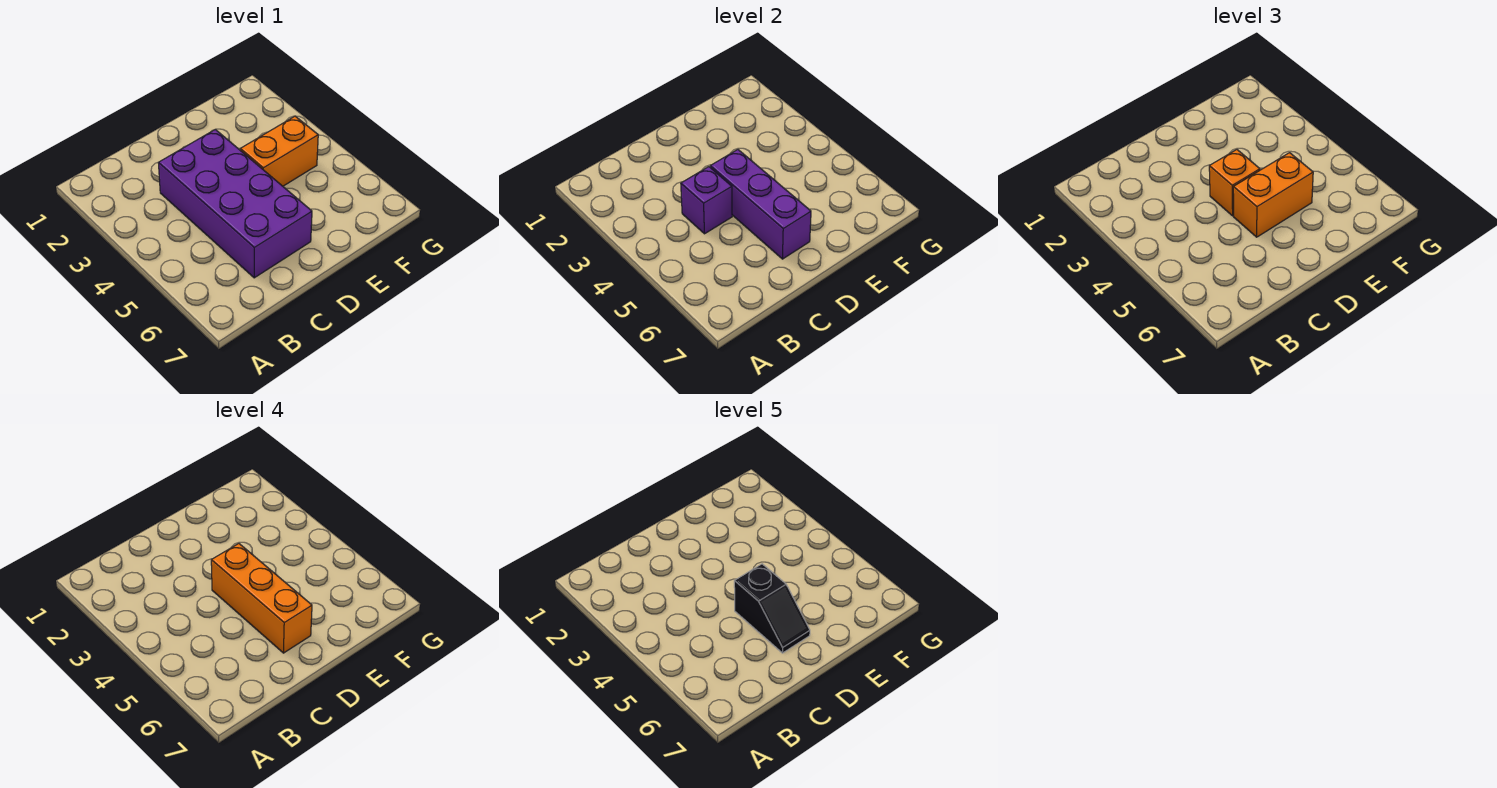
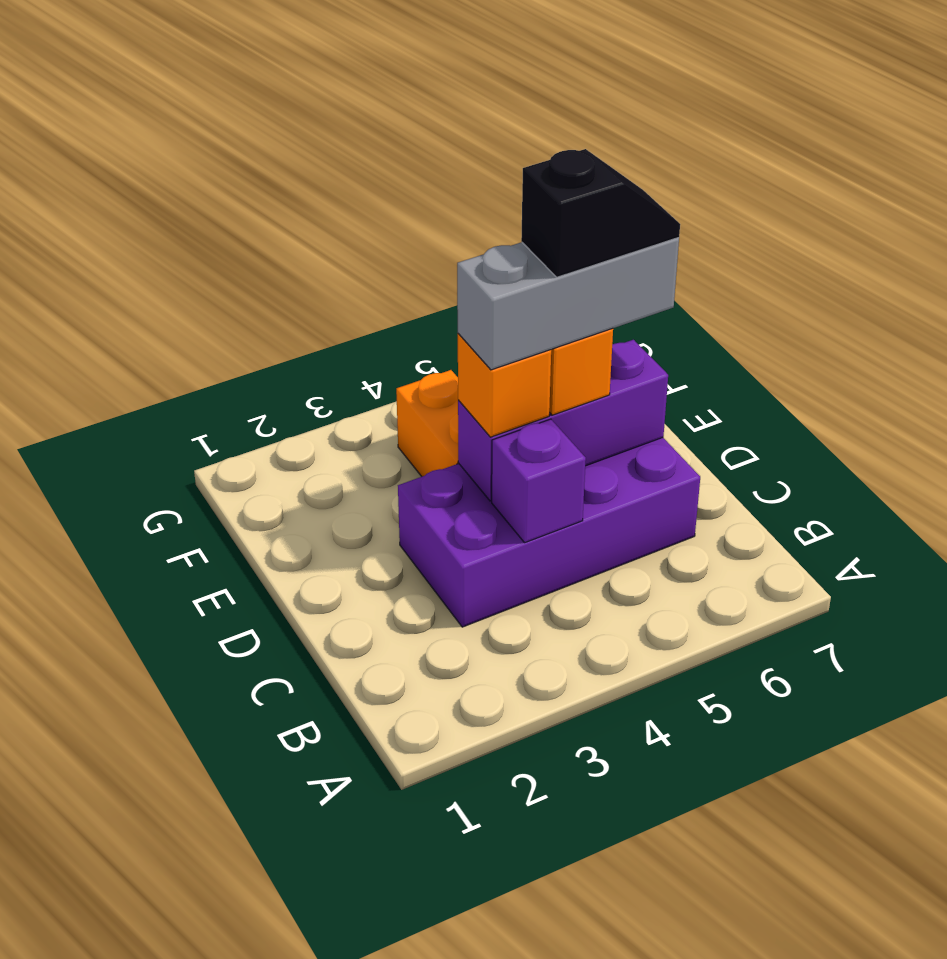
orange brick D4:D6 level 4 -> grey brick D4:D6 level 4

